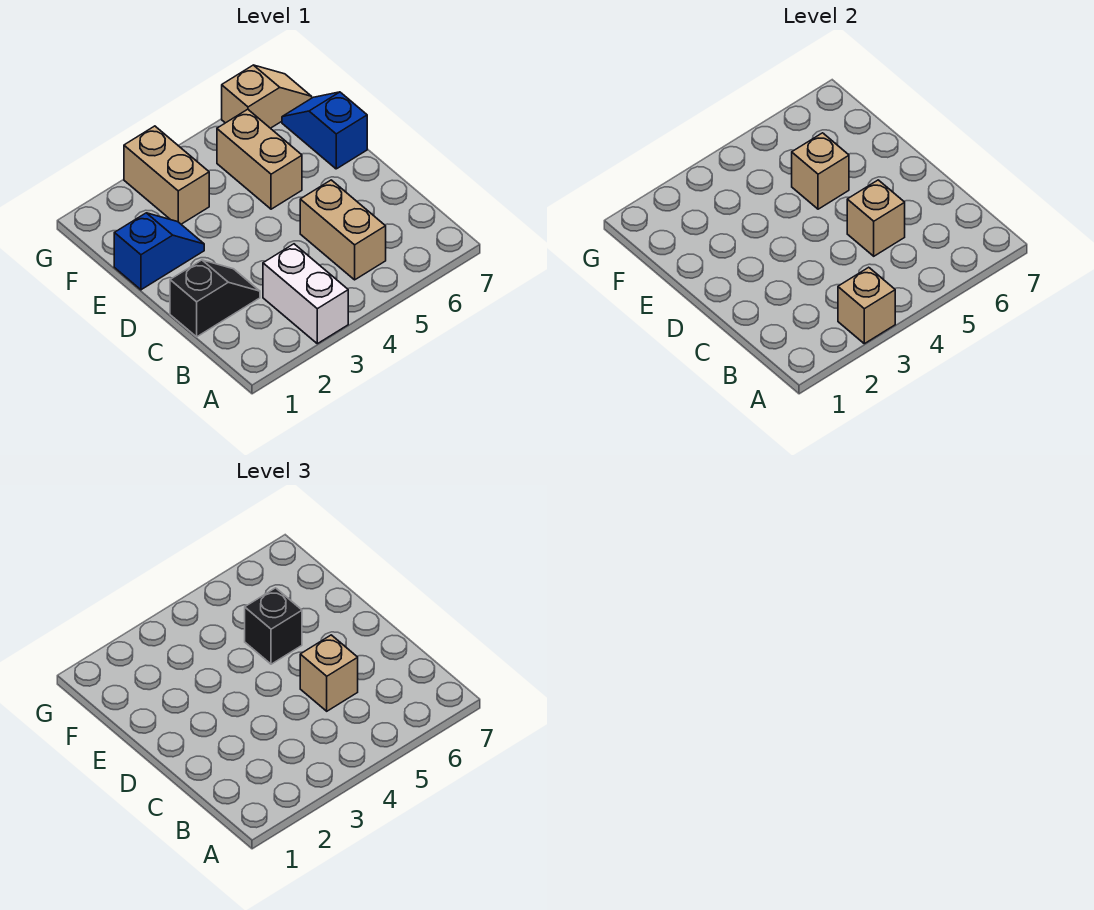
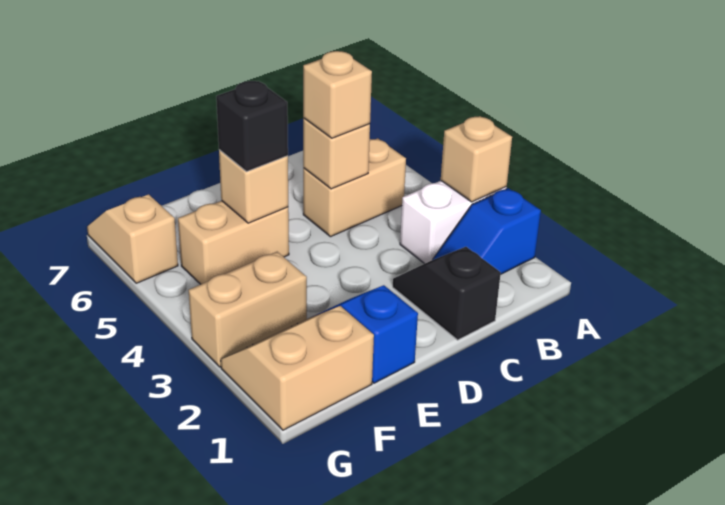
blue slope E7:F7 level 1 top E -> blue slope A2:B2 level 1 top A
none -> tan slope F1:G2 level 1 top 1

